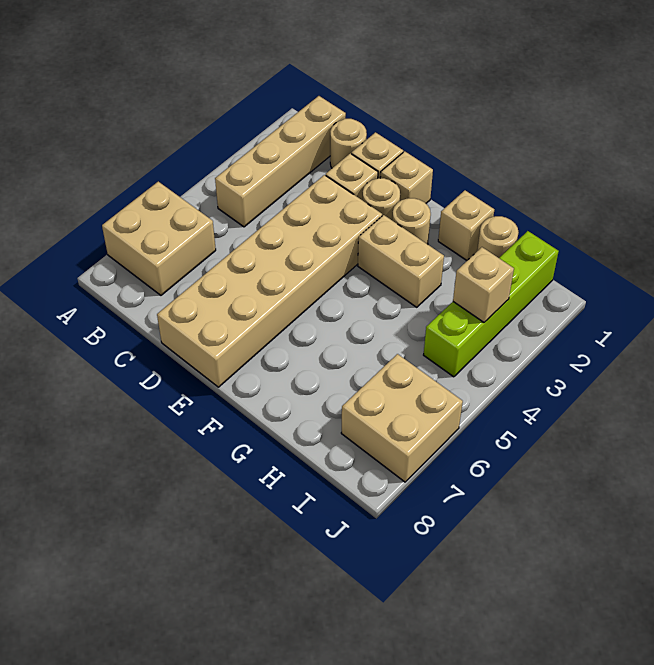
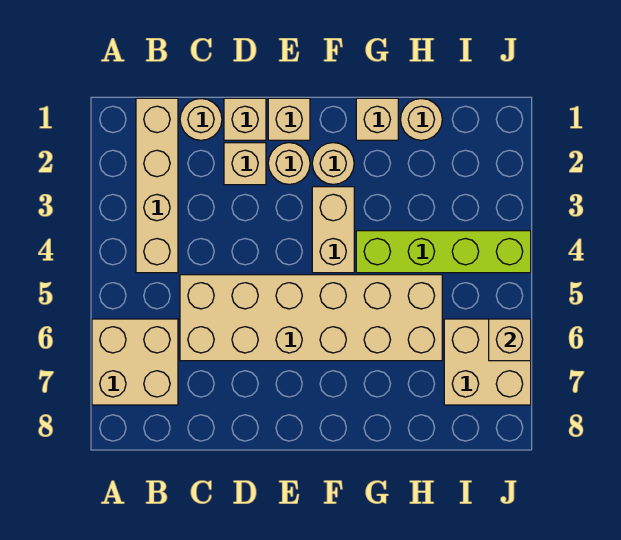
tan brick D3:E8 level 1 -> tan brick C5:H6 level 1
tan brick F3:G3 level 1 -> tan brick F3:F4 level 1
lime brick I1:I4 level 1 -> lime brick G4:J4 level 1
tan brick I3 level 2 -> tan brick J6 level 2

